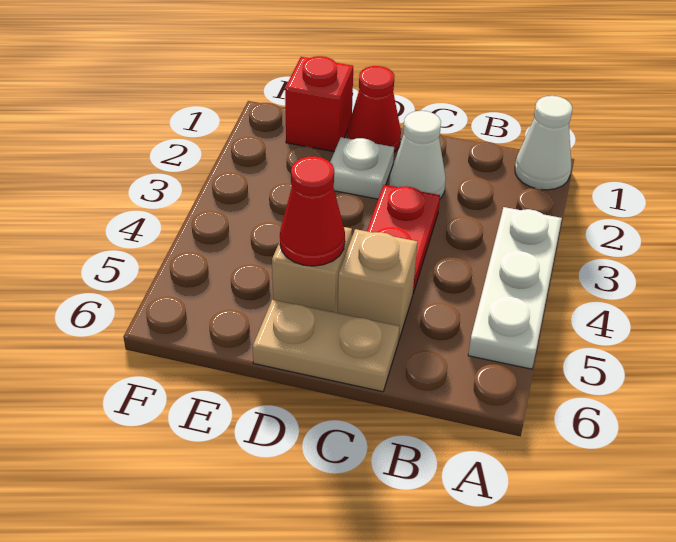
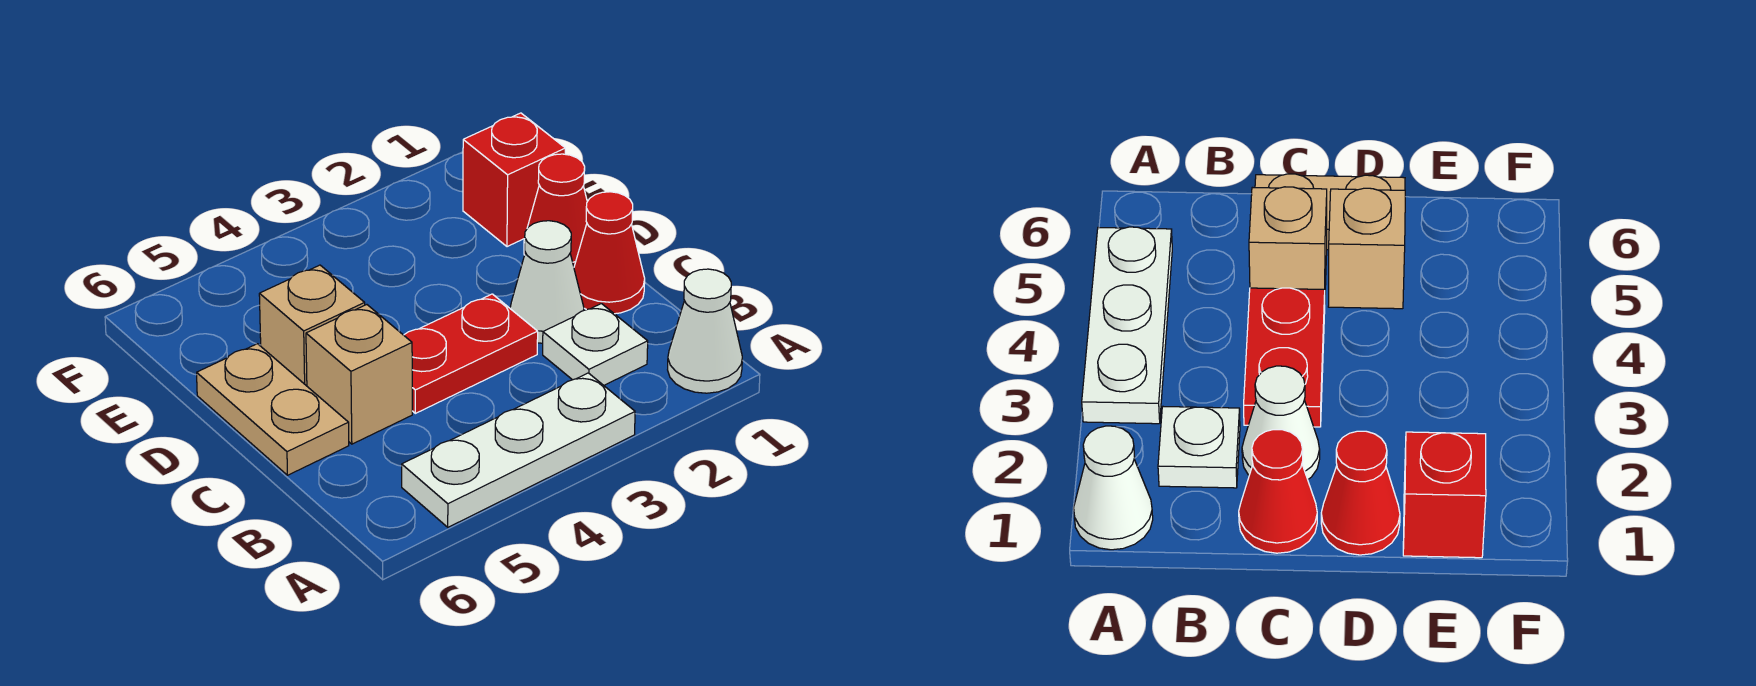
white plate D2 level 1 -> white plate B2 level 1
red cone D5 level 2 -> red cone C1 level 1

